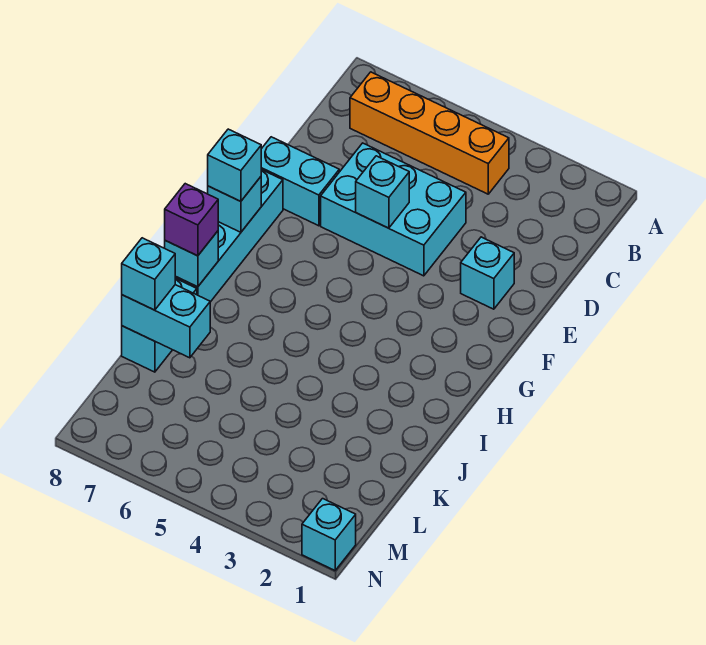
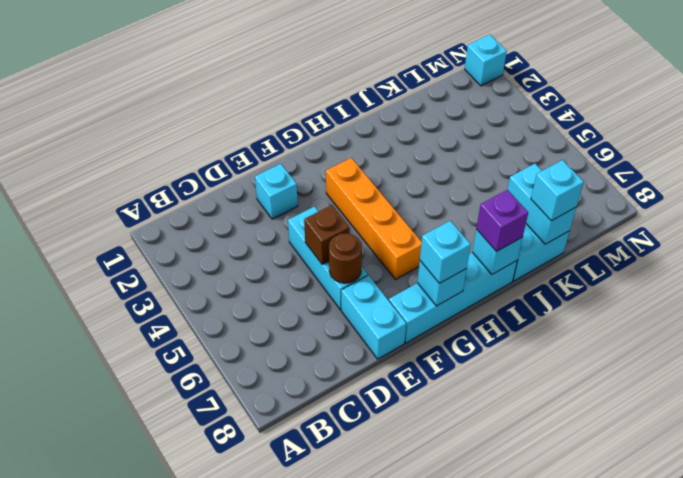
orange brick B4:B7 level 1 -> orange brick G3:G6 level 1
cyan brick D4:E6 level 1 -> cyan brick E4:E6 level 1
cyan brick E5 level 2 -> brown brick E5 level 2
none -> brown round brick E6 level 2

